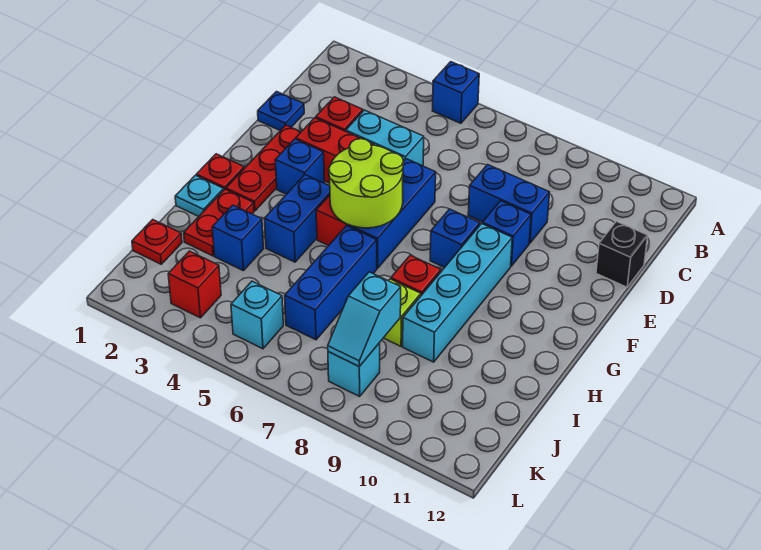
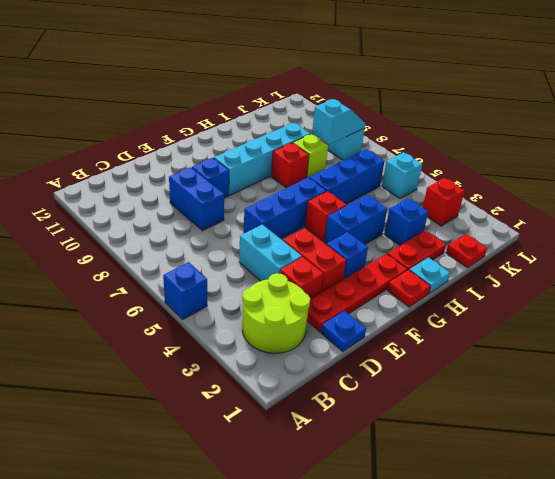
black brick D12 level 1 -> none
red plate E2:G2 level 1 -> red plate D2:G2 level 1
lime round brick F5:G6 level 2 -> lime round brick B2:C3 level 1
blue brick F8 level 1 -> none

